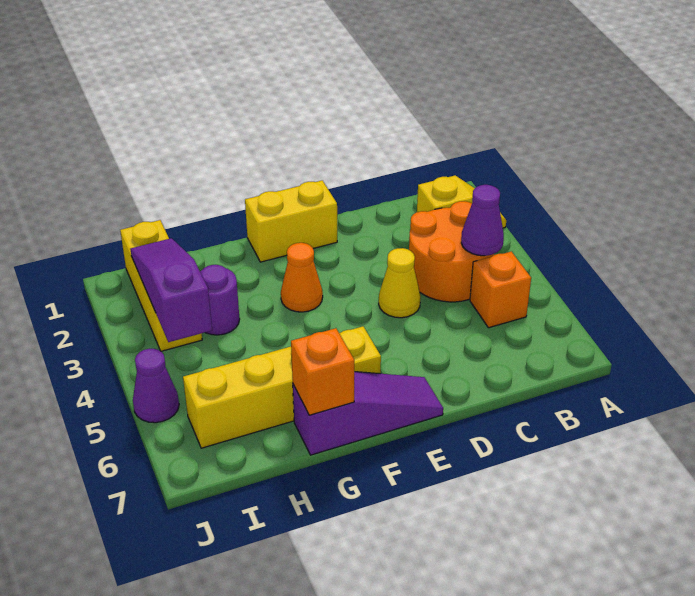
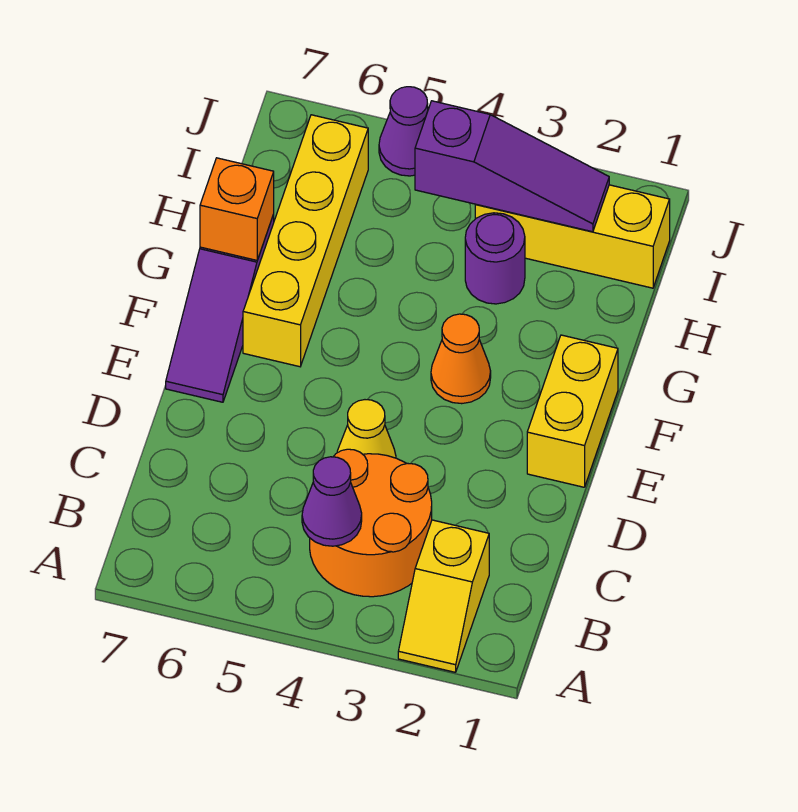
orange brick B5 level 1 -> none

